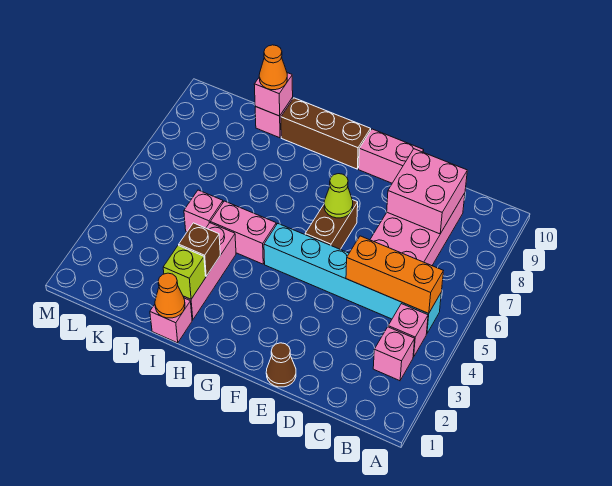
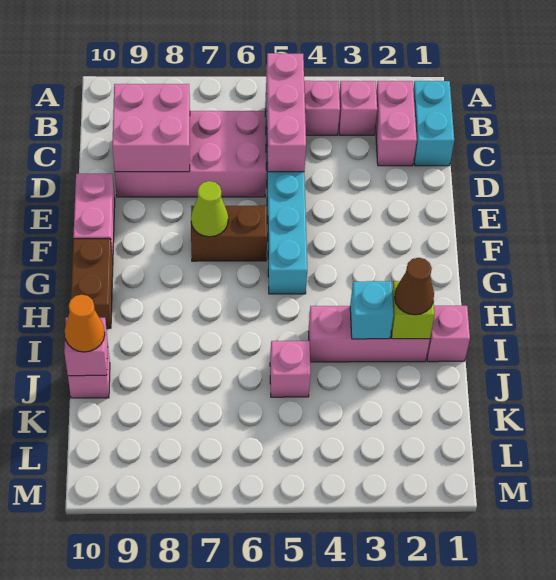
none -> cyan brick B1:C1 level 1
orange brick B5:D5 level 2 -> pink brick B5:D5 level 2
brown cone E1 level 1 -> brown cone I2 level 3
brown brick G10:I10 level 1 -> brown brick G10:H10 level 1
pink brick H5:I5 level 1 -> pink brick B2:C2 level 1
orange cone I1 level 2 -> none
brown brick I3 level 2 -> cyan brick I3 level 2

